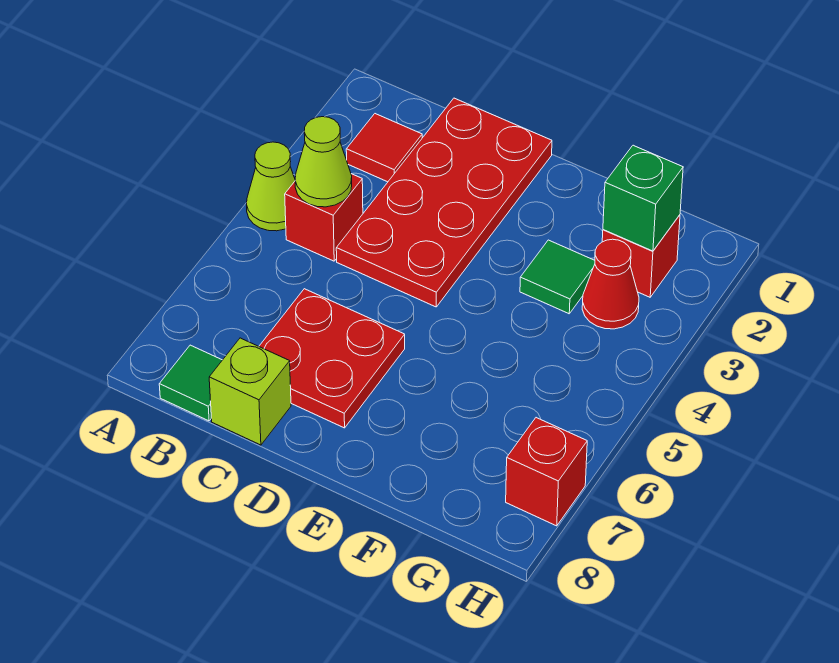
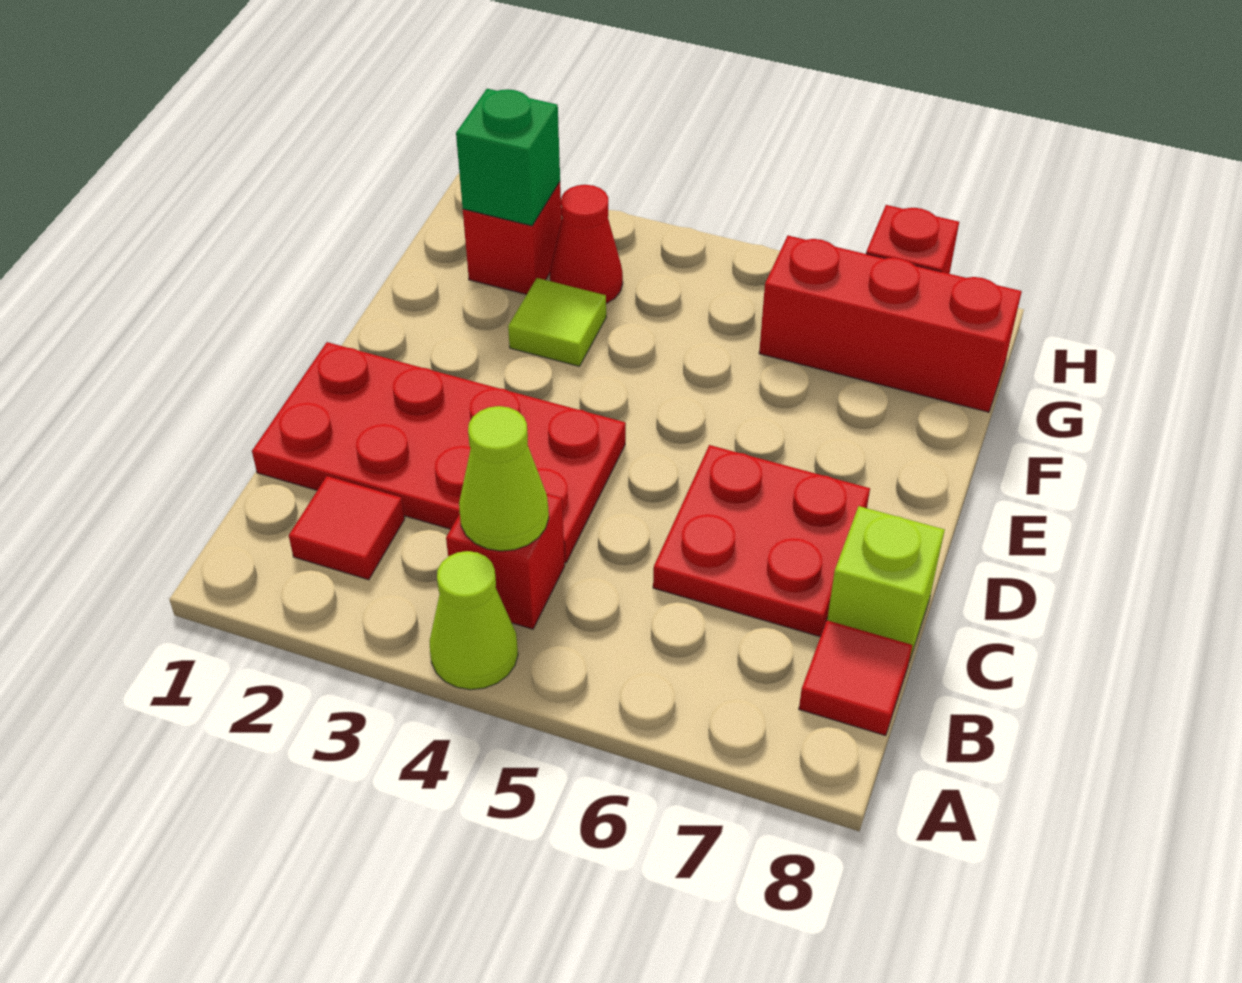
green tile B8 level 1 -> red tile B8 level 1
green tile F3 level 1 -> lime tile F3 level 1
none -> red brick G6:G8 level 1

